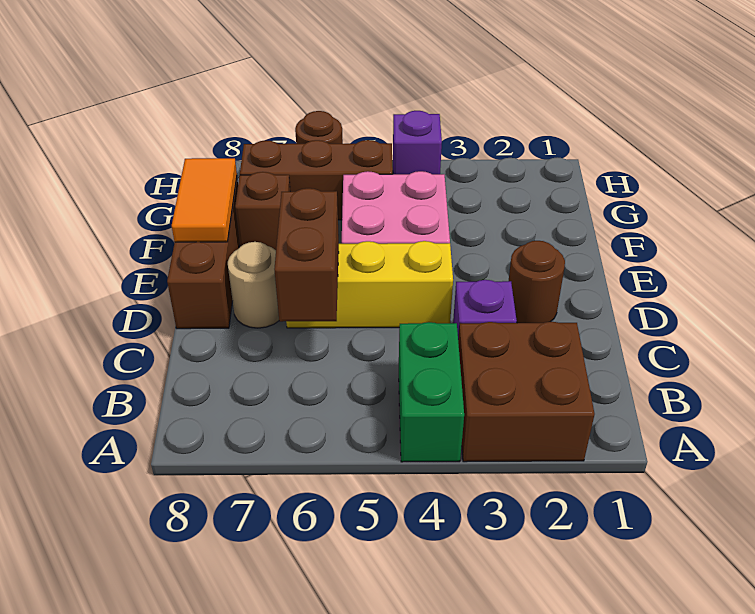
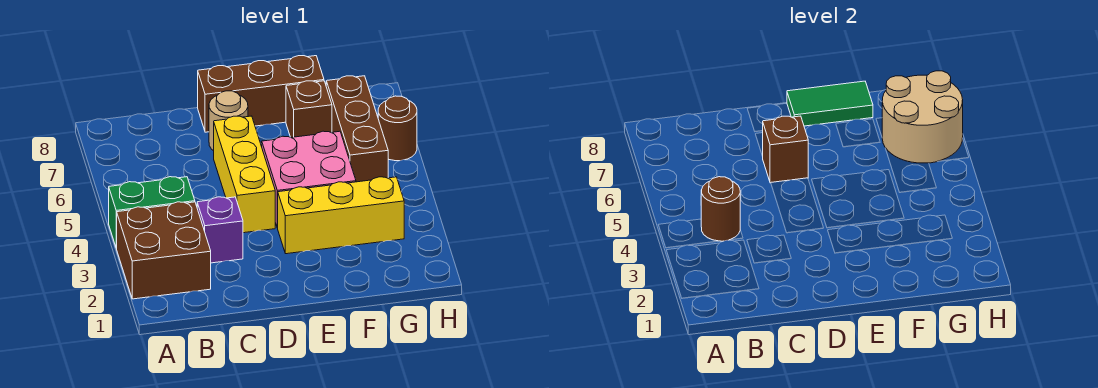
brown brick C6:D6 level 2 -> brown brick D6 level 2
brown round brick D2 level 1 -> brown round brick B4 level 2
none -> yellow brick E3:G3 level 1
orange tile E8:F8 level 2 -> green tile E8:F8 level 2
none -> tan round brick G6:H7 level 2
purple brick H4 level 1 -> none

